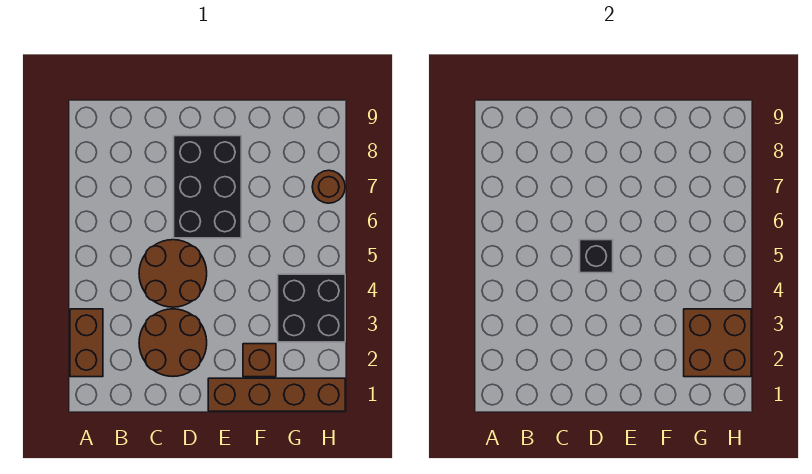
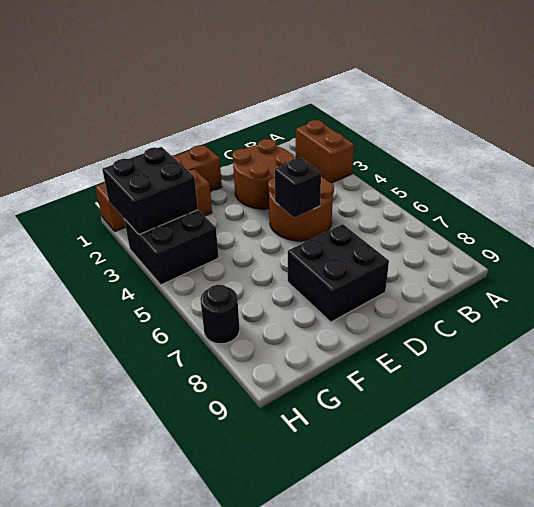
black brick D6:E8 level 1 -> black brick D7:E8 level 1
brown brick G2:H3 level 2 -> black brick G2:H3 level 2
brown round brick H7 level 1 -> black round brick H7 level 1

